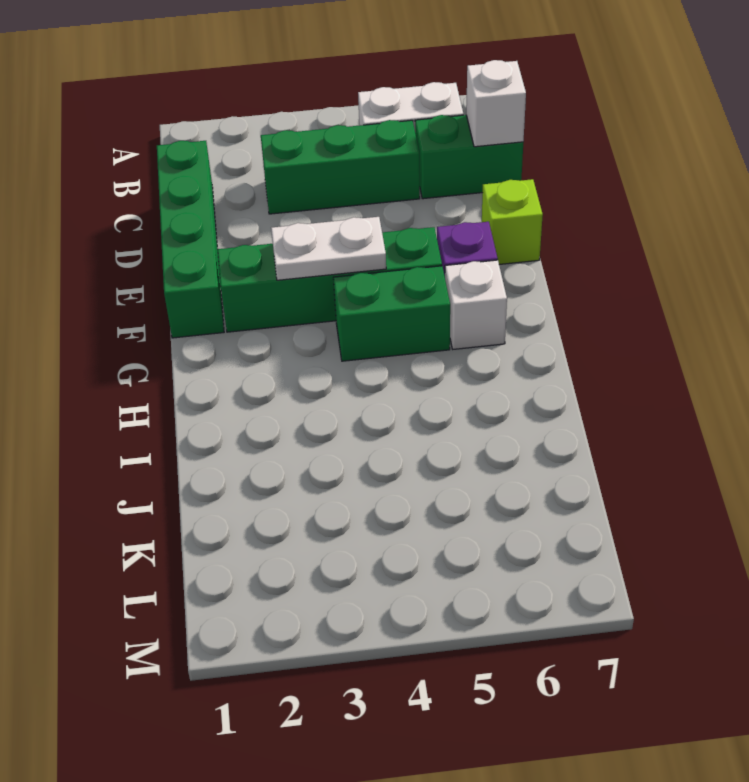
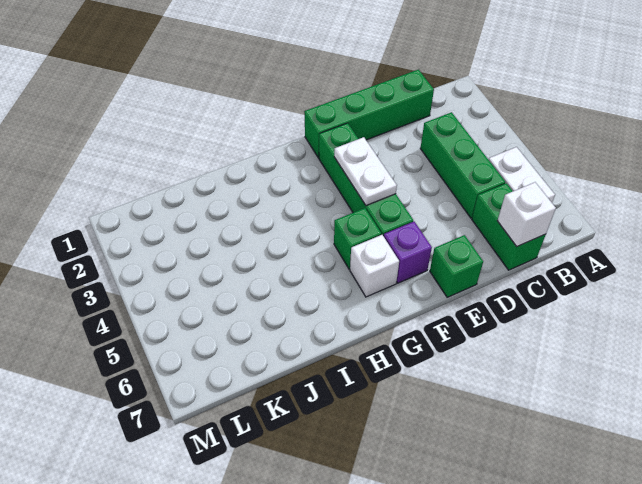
lime brick E7 level 1 -> green brick E7 level 1
green brick G4:G5 level 1 -> green brick G5 level 1

